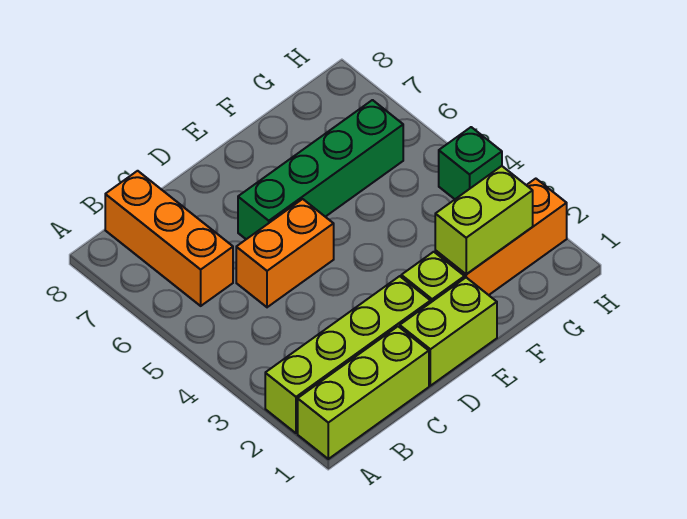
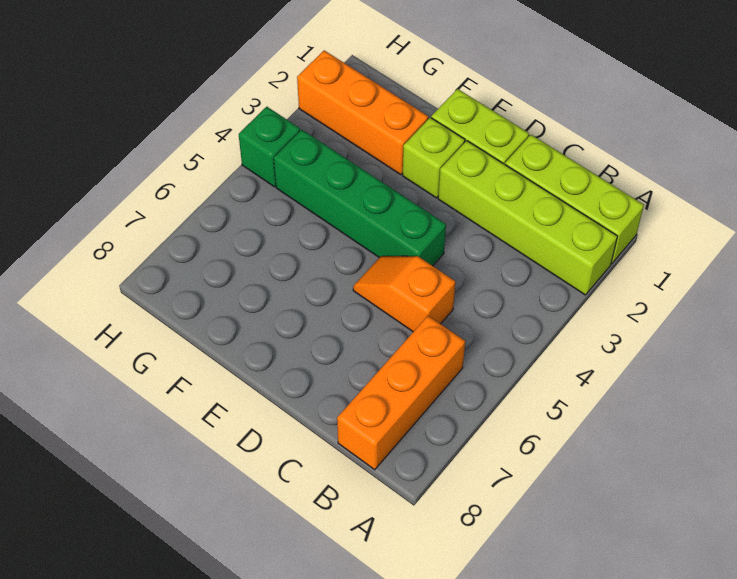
orange brick C5:D5 level 1 -> orange slope C5:D5 level 1 top C
green brick D6:G6 level 1 -> green brick D4:G4 level 1
lime brick F2:G2 level 2 -> none

